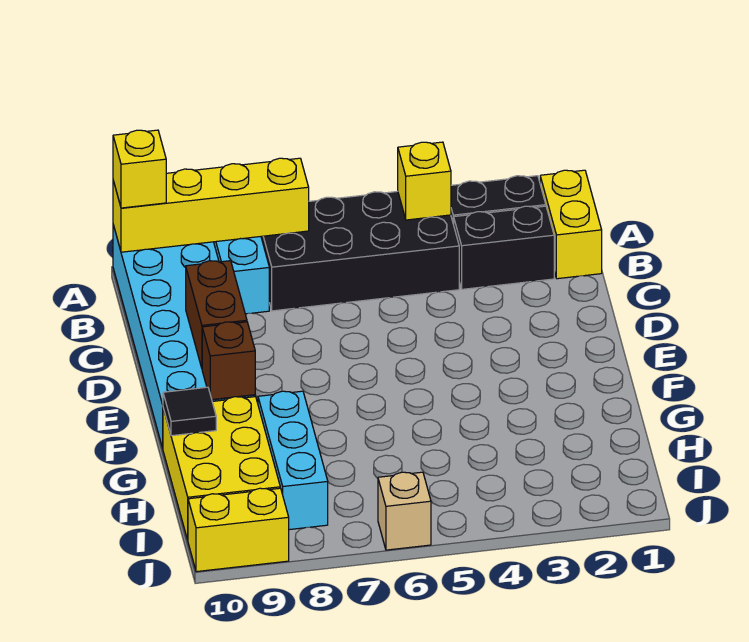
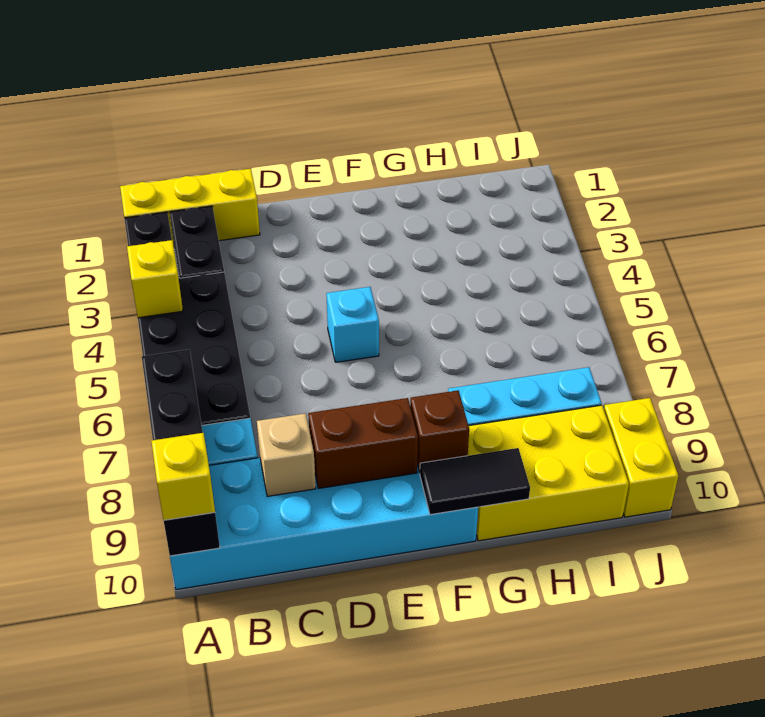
yellow brick A1:B1 level 1 -> yellow brick A1:C1 level 1
yellow brick A7:A10 level 2 -> black brick A7:A10 level 2
none -> cyan brick E5 level 1
black tile G10 level 2 -> black tile F10:G10 level 2
tan brick J6 level 1 -> tan brick C9 level 2

